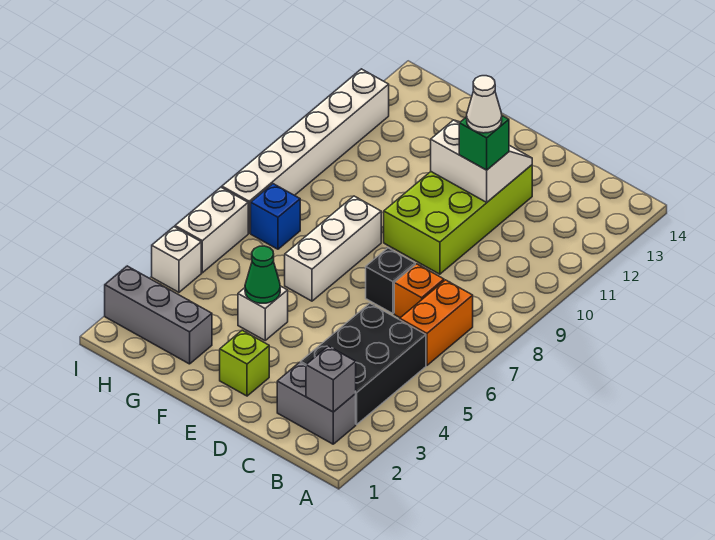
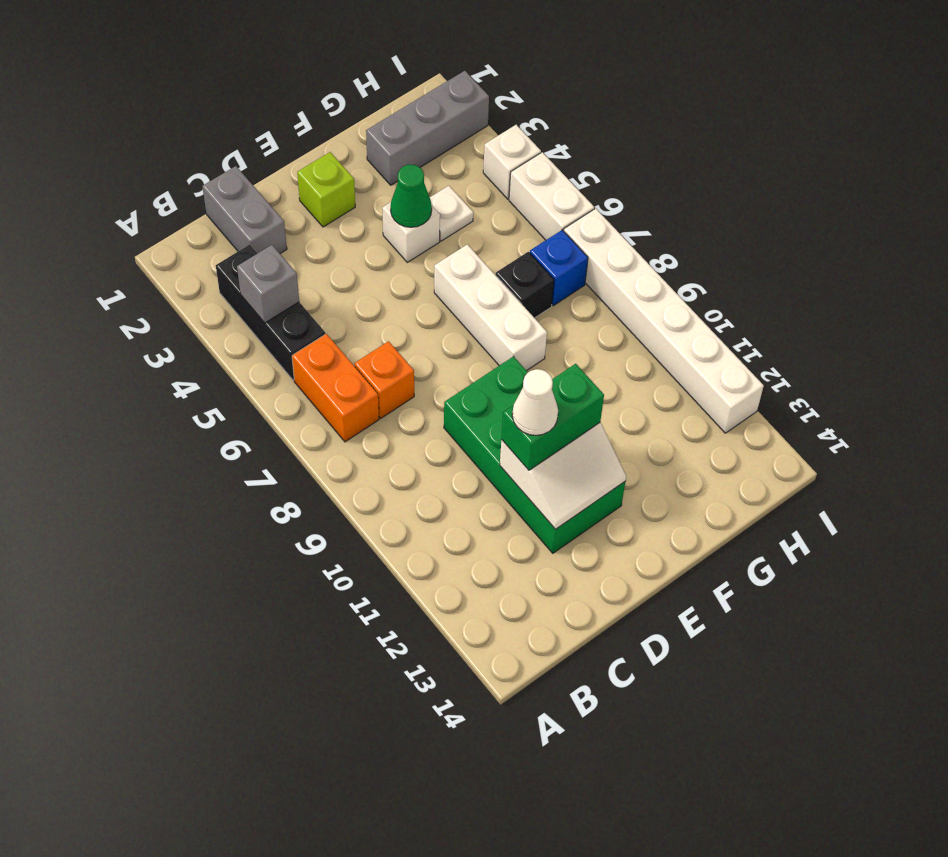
grey brick B2:C2 level 1 -> grey brick C1:C2 level 1
grey brick B2 level 2 -> grey brick B4 level 2
black brick B3:C5 level 1 -> black brick B3:B5 level 1
black brick D7 level 1 -> black brick G7 level 1
lime brick D9:E12 level 1 -> green brick D9:E12 level 1
green brick D11 level 3 -> green brick D11:E11 level 3
none -> white plate G4 level 1

